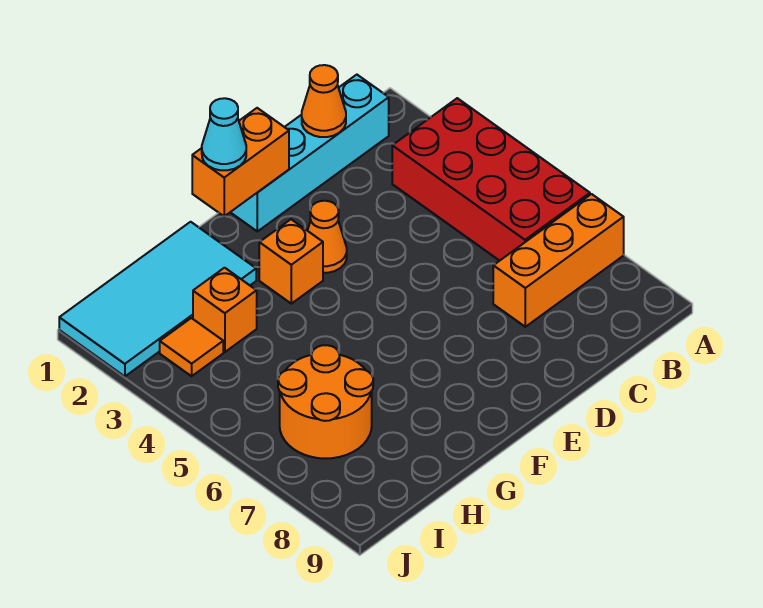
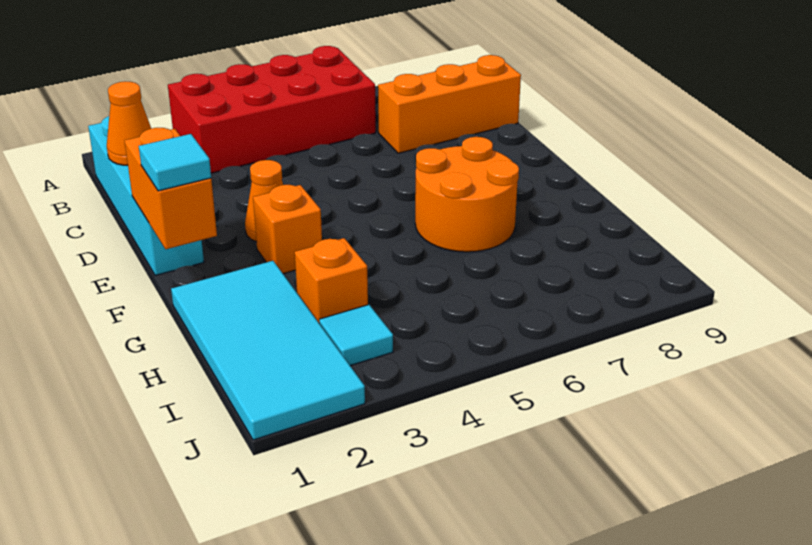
orange brick A7:C7 level 1 -> orange brick C7:C9 level 1
cyan cone F1 level 3 -> cyan tile F1 level 3
orange round brick H6:I7 level 1 -> orange round brick F6:G7 level 1
orange tile I3 level 1 -> cyan tile I3 level 1

